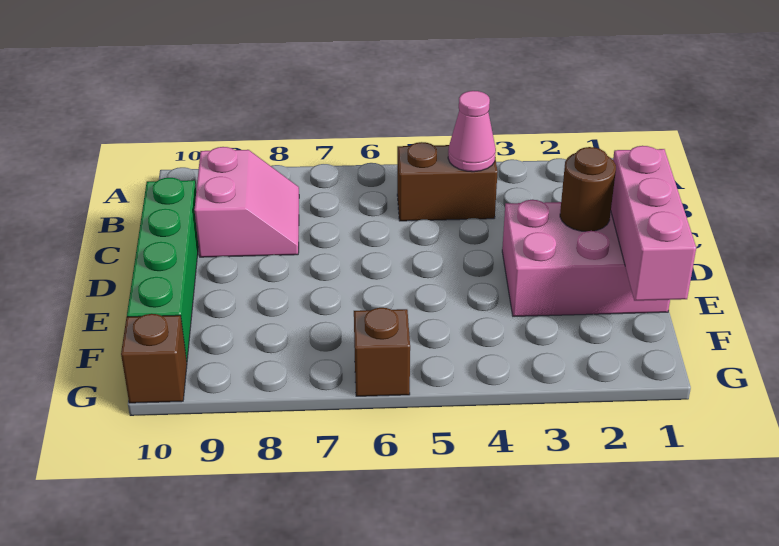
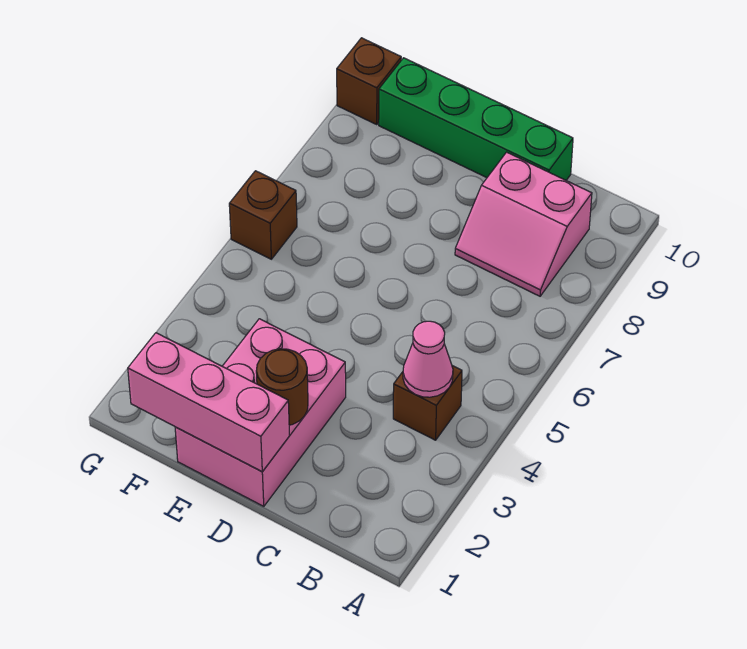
brown brick B4:B5 level 1 -> brown brick B4 level 1

